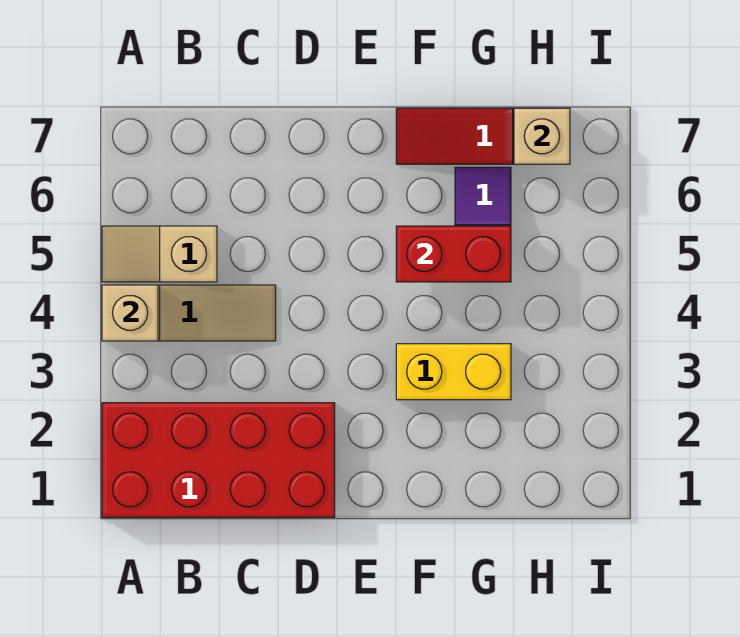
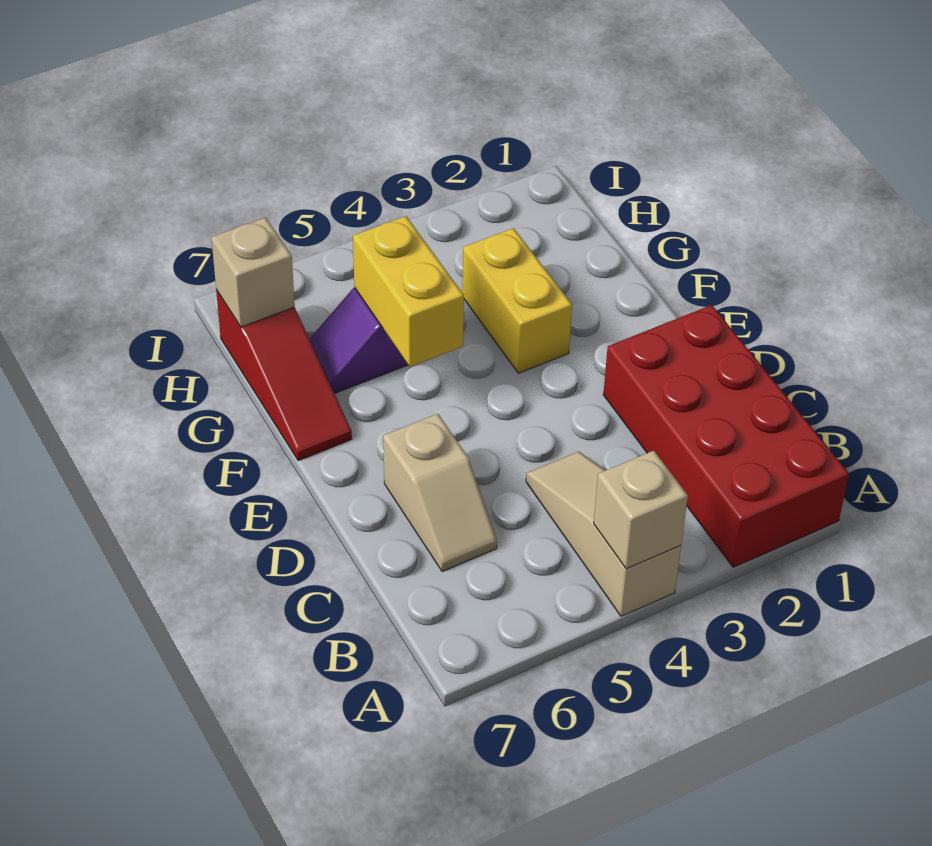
tan slope A5:B5 level 1 top B -> tan slope C6:D6 level 1 top D
red brick F5:G5 level 2 -> yellow brick F5:G5 level 2

